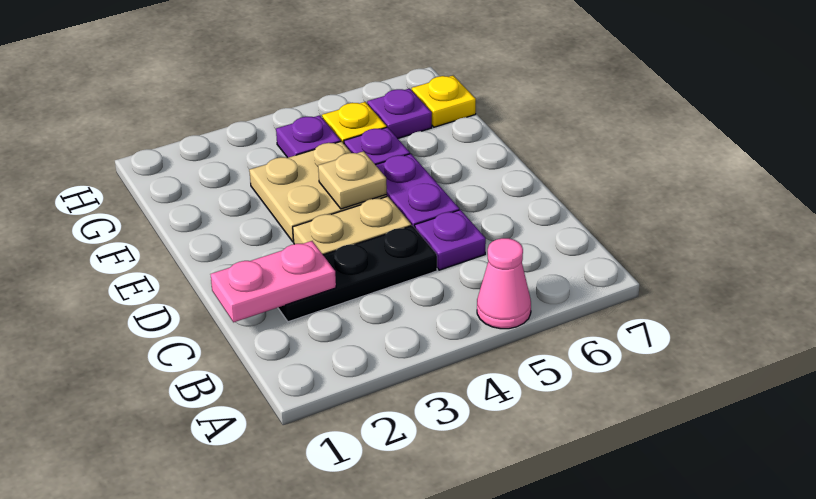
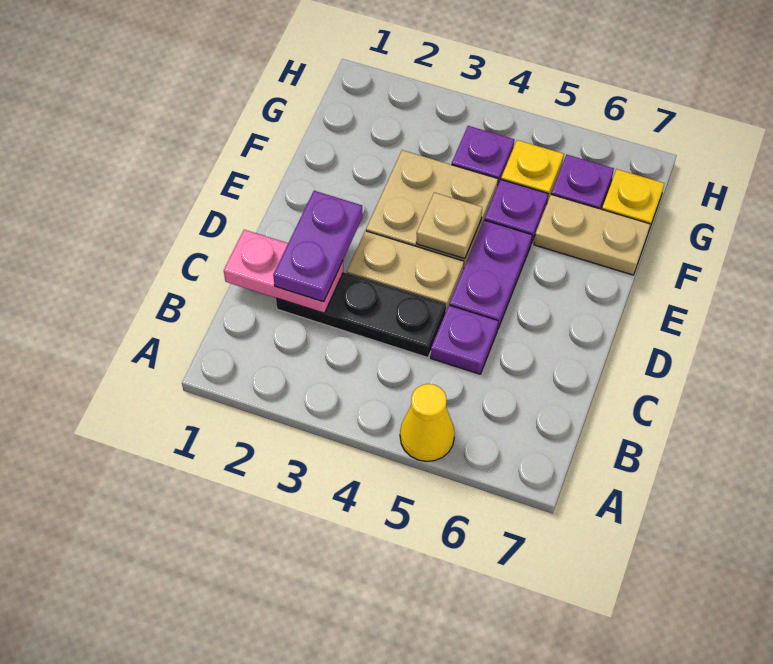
pink cone A5 level 1 -> yellow cone A5 level 1
none -> purple plate C2:D2 level 3
none -> tan plate F6:F7 level 1

